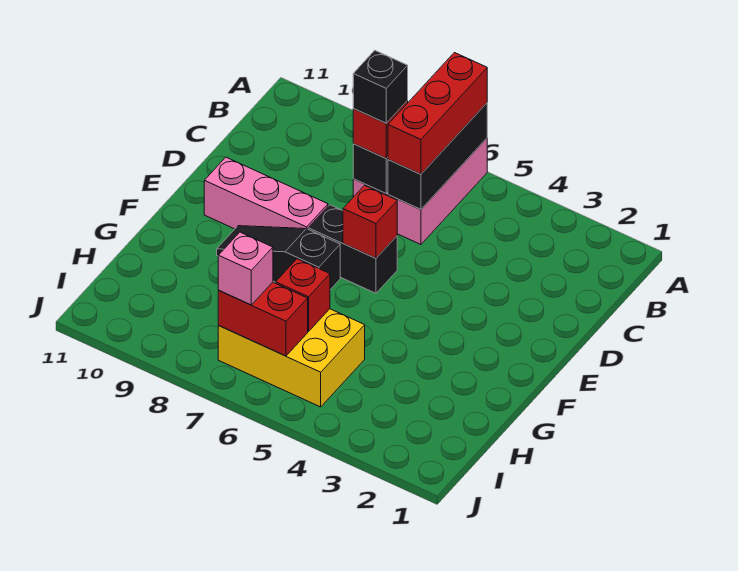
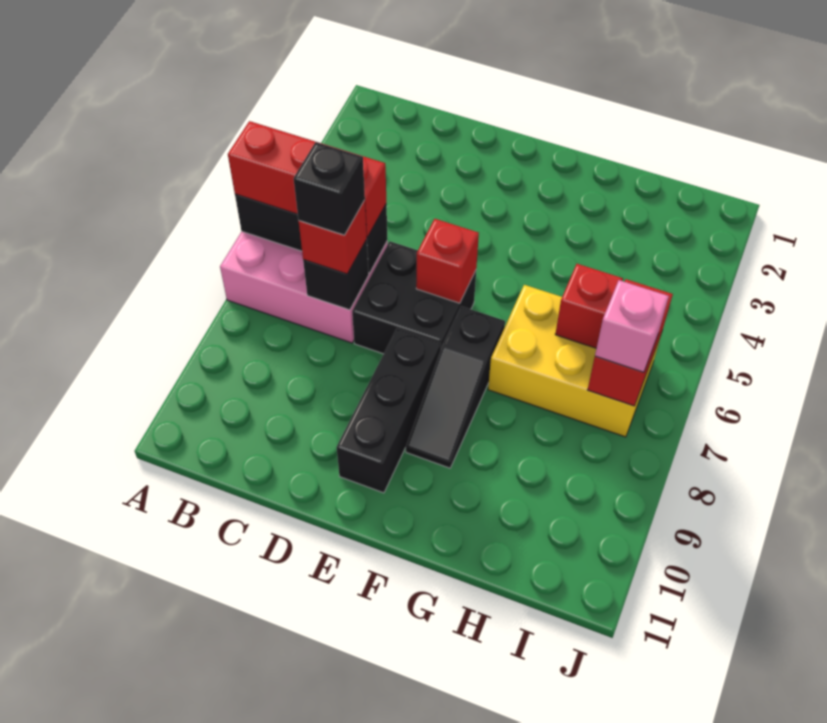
black brick E6:E7 level 1 -> black brick D6:E7 level 1
pink brick E8:E10 level 1 -> black brick E8:E10 level 1
yellow brick H5:I7 level 1 -> yellow brick G6:I7 level 1

